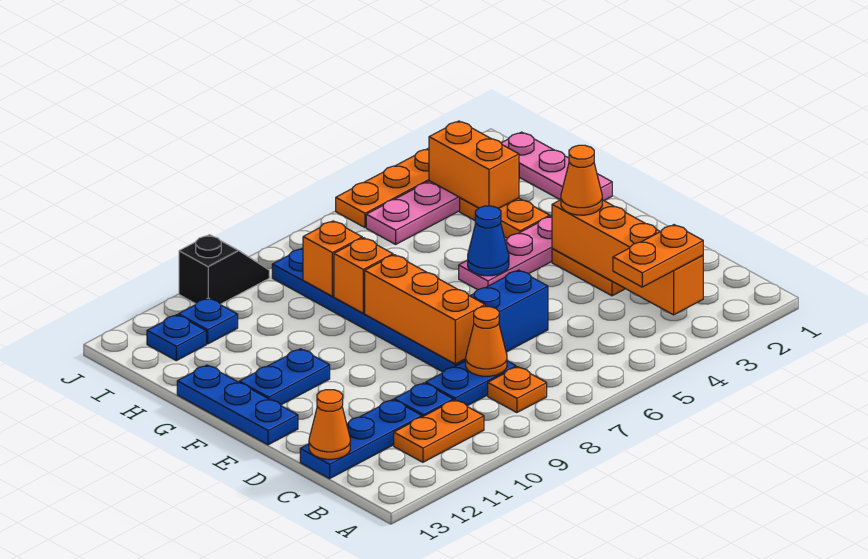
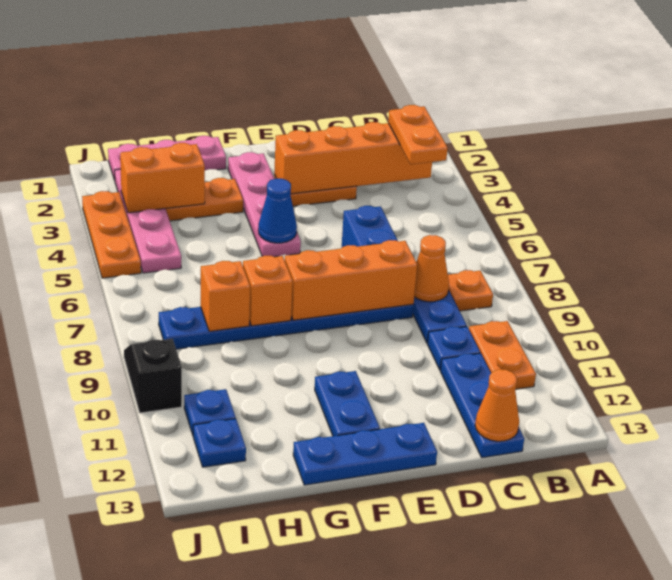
orange cone E3 level 3 -> none

